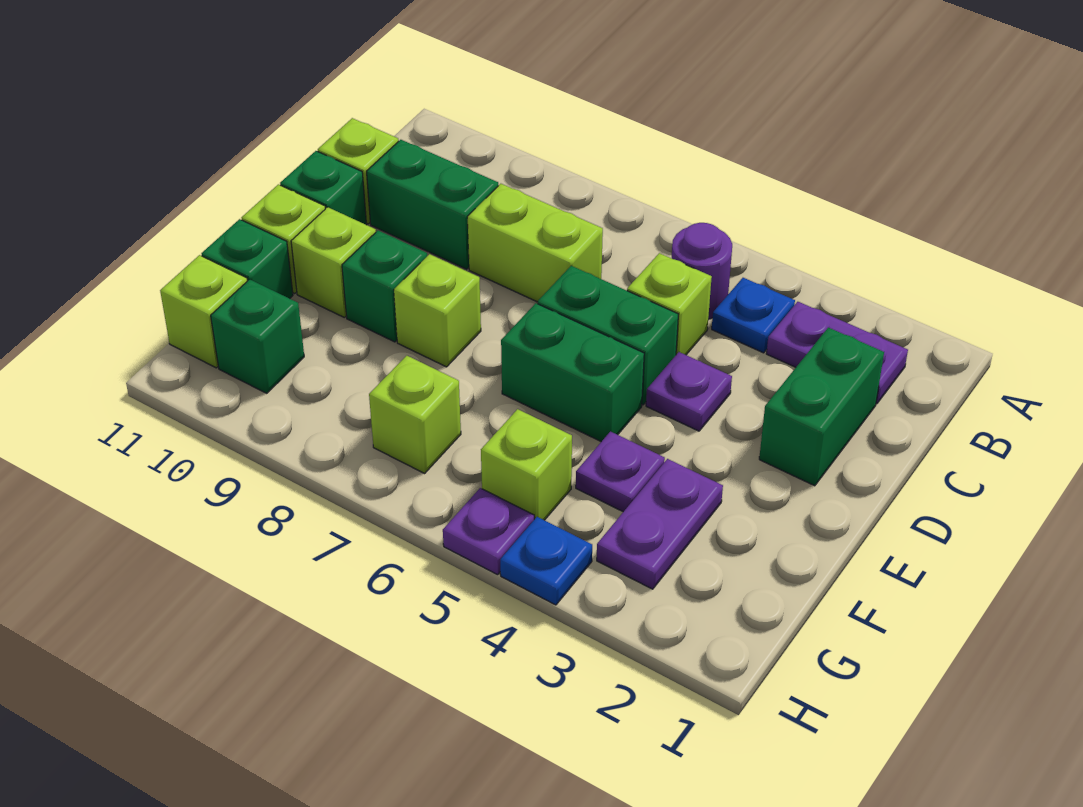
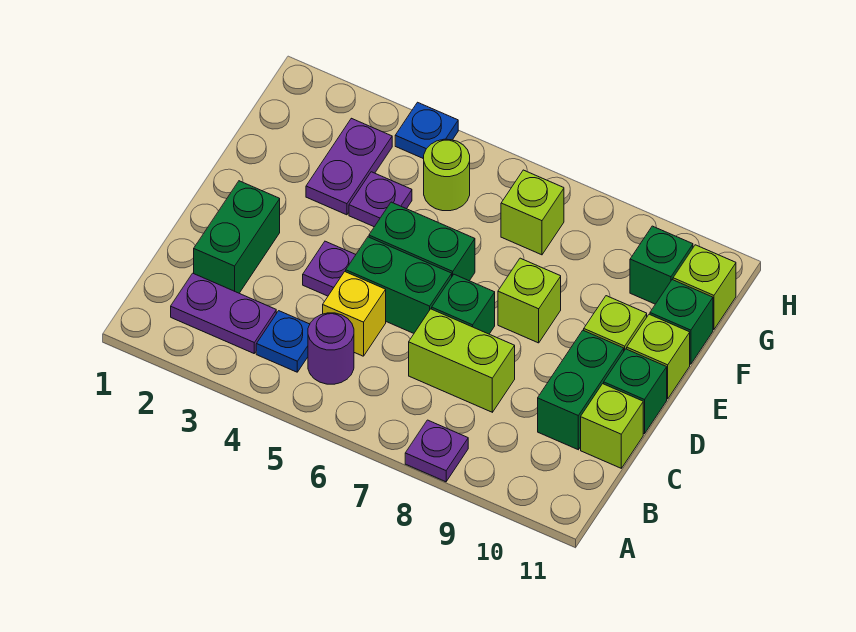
lime brick C5 level 1 -> yellow brick C5 level 1
green brick C9:C10 level 1 -> green brick C10:D10 level 1
green brick E9 level 1 -> green brick D7 level 1
lime brick G5 level 1 -> lime round brick G5 level 1
purple plate H5 level 1 -> purple plate A8 level 1

